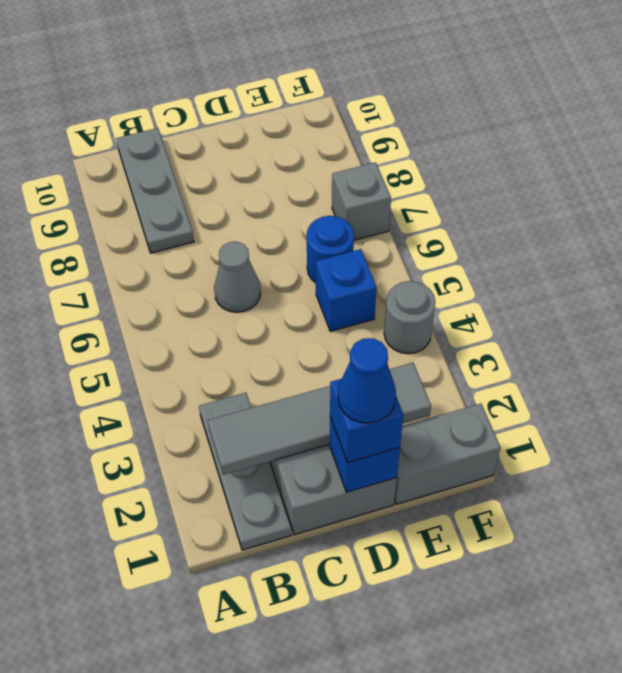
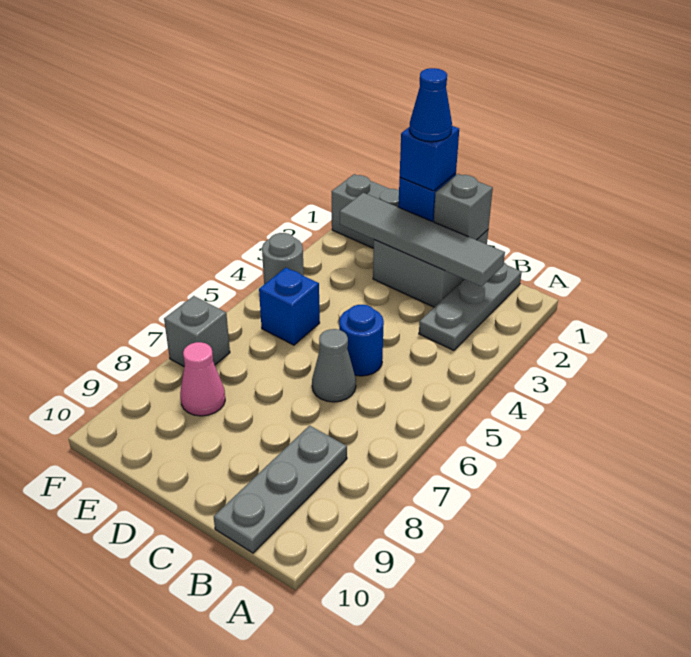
none -> grey brick C1 level 2
blue round brick E6 level 1 -> blue round brick C5 level 1
none -> pink cone E8 level 1

